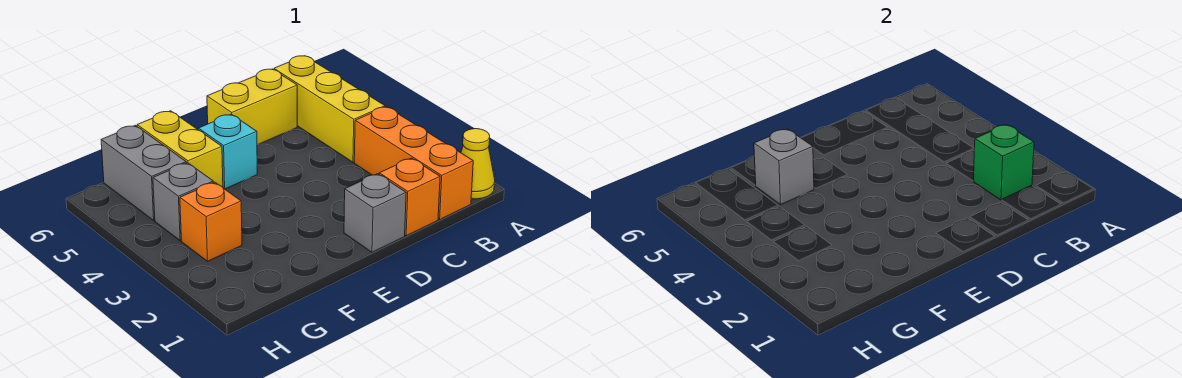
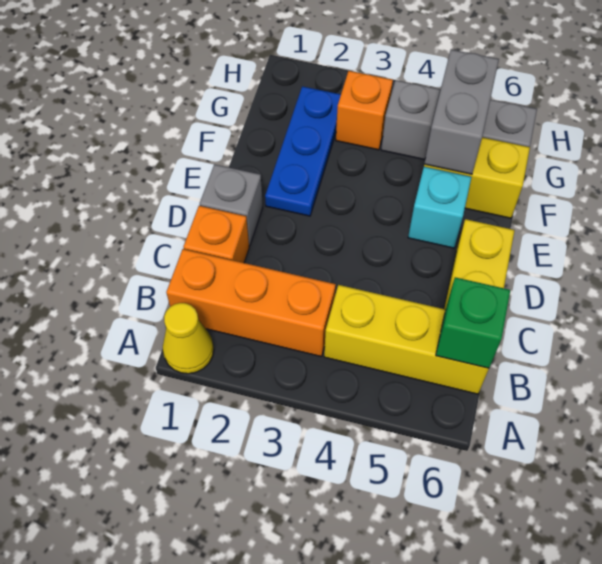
green brick B2 level 2 -> green brick B6 level 2
none -> blue plate E2:G2 level 1
grey brick F5 level 2 -> grey brick F5:G5 level 2

